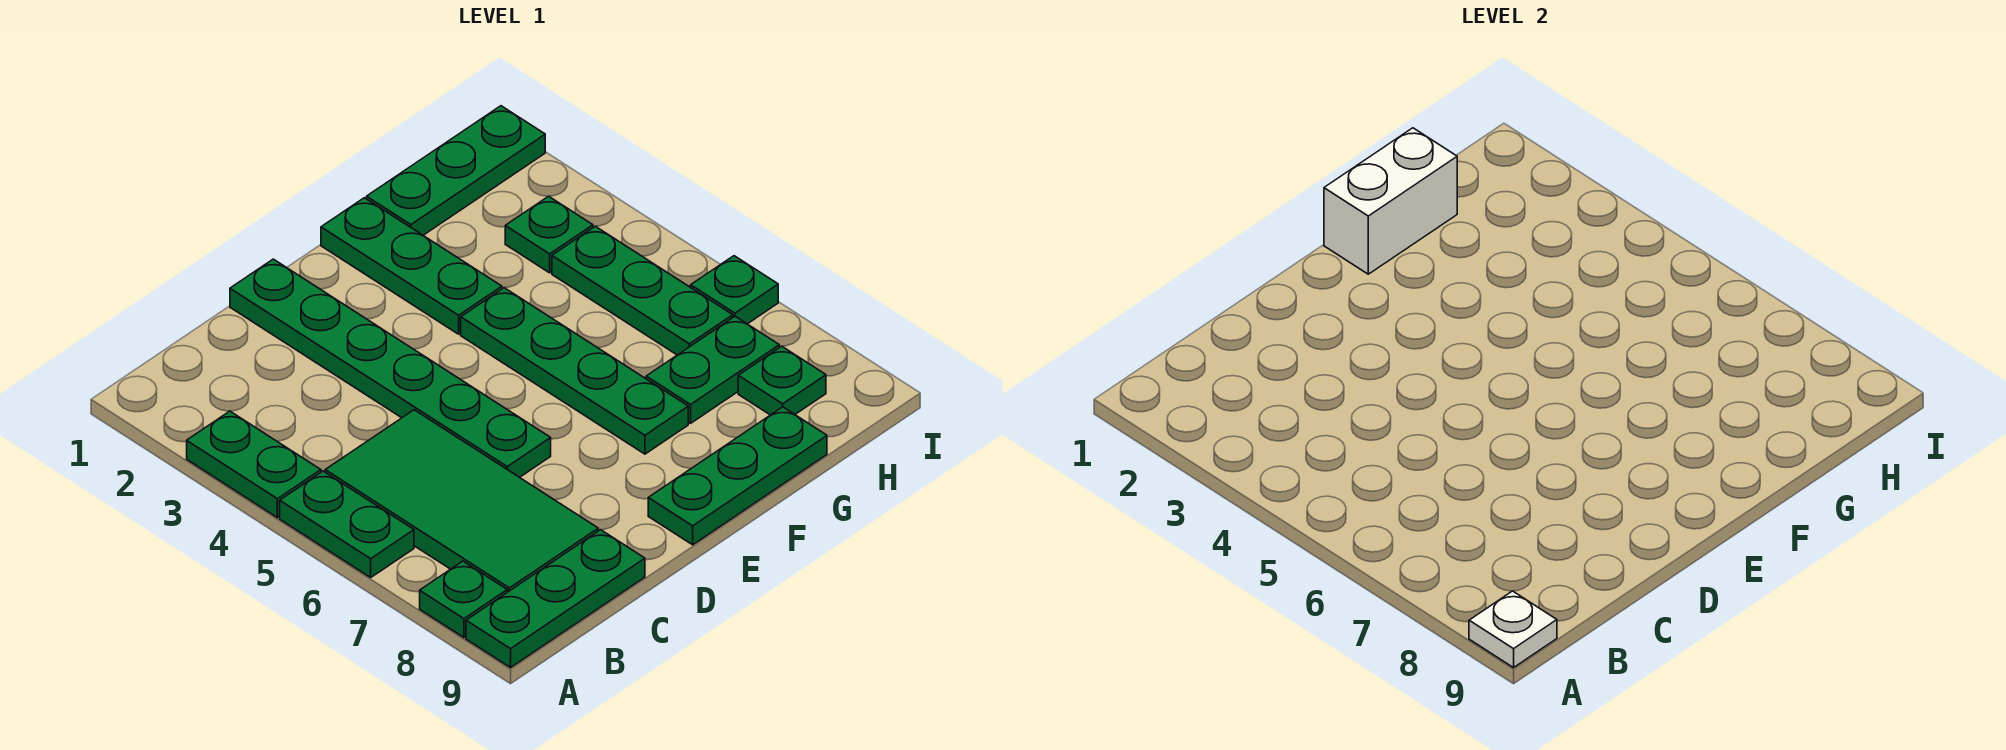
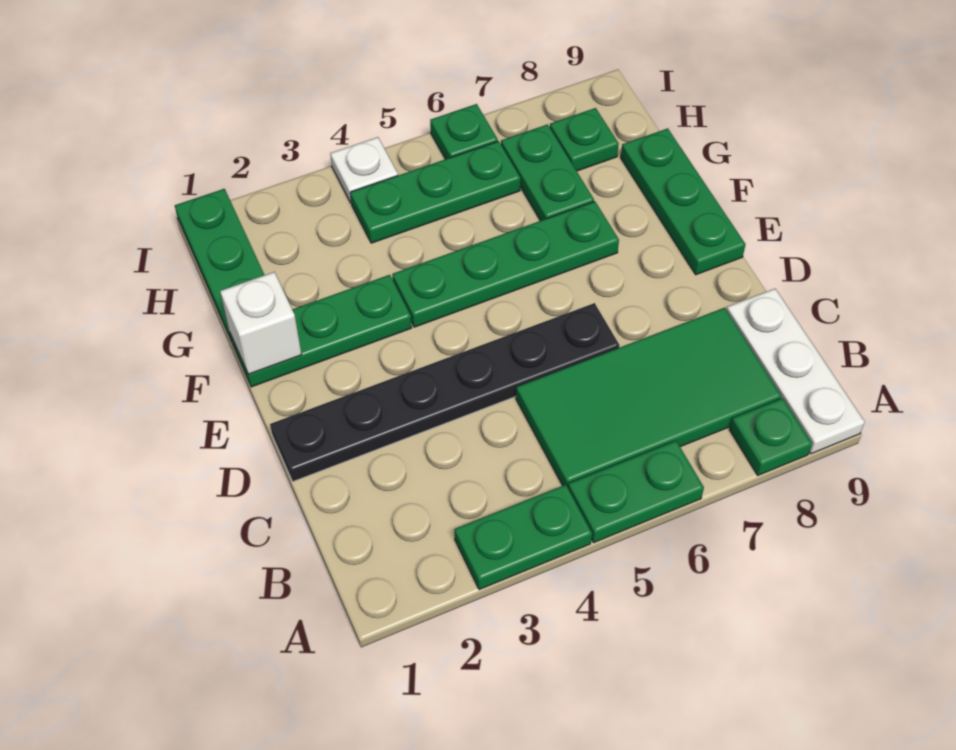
green plate A9:C9 level 1 -> white plate A9:C9 level 1
white plate A9 level 2 -> white plate I4 level 1
green plate D1:D6 level 1 -> black plate D1:D6 level 1
white brick F1:G1 level 2 -> white brick F1 level 2
green plate H3 level 1 -> none

